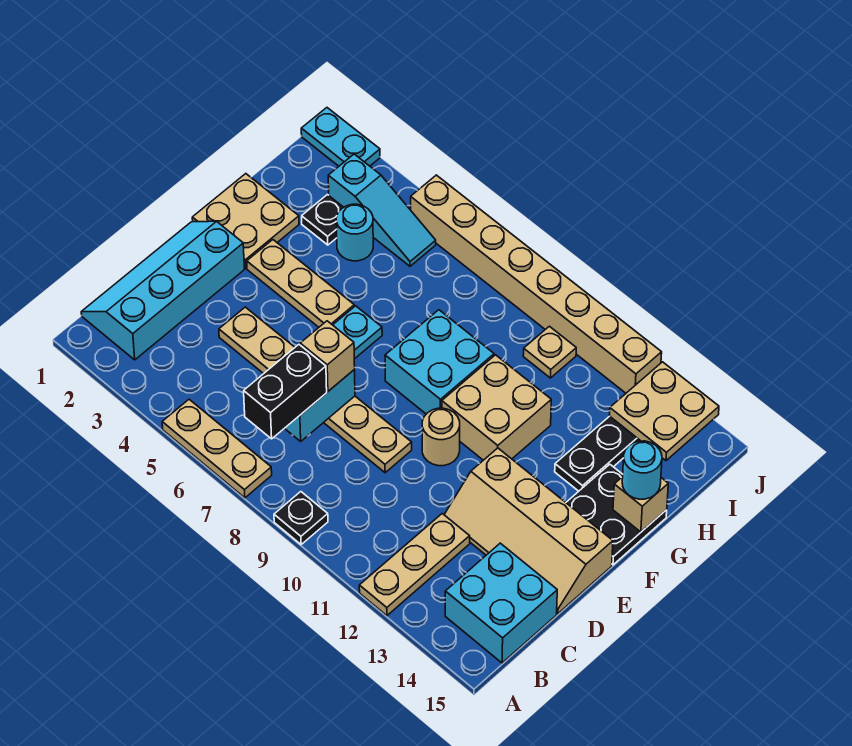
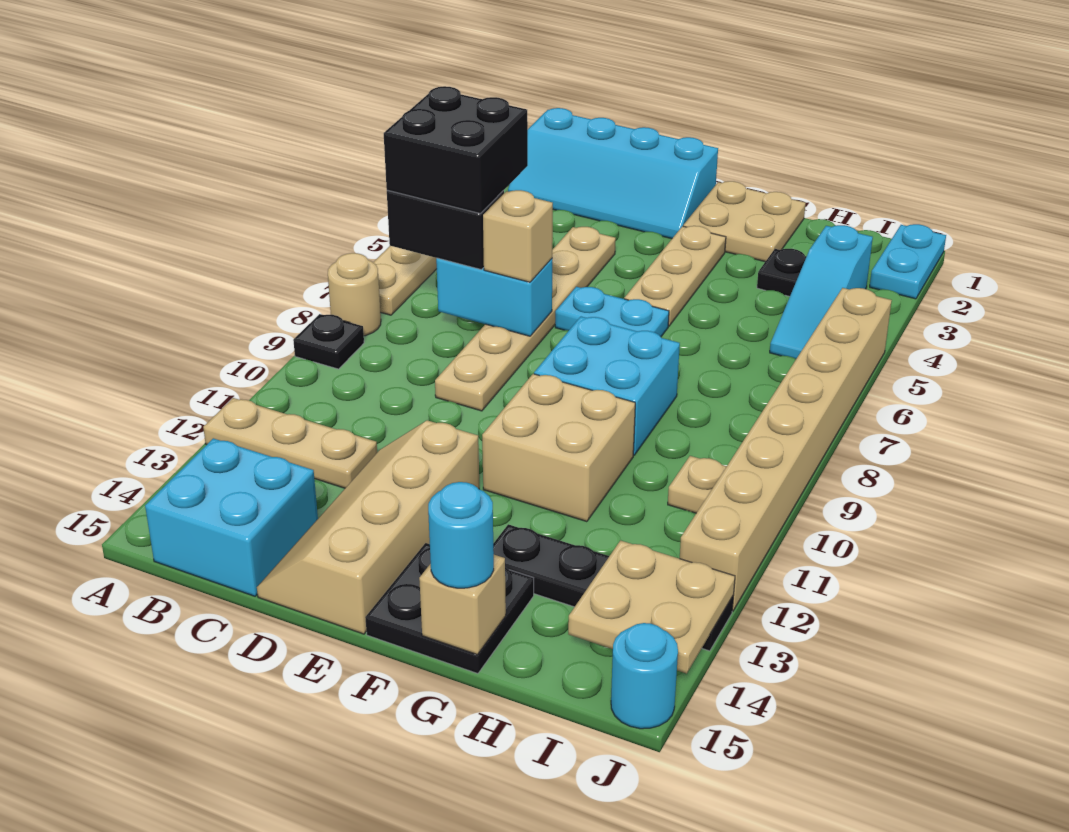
cyan slope B1:E2 level 1 top 2 -> cyan slope B1:E2 level 1 top 1
none -> black brick B6:C7 level 4
tan round brick E10 level 1 -> tan round brick A8 level 1
cyan round brick H4 level 1 -> cyan round brick J15 level 1

